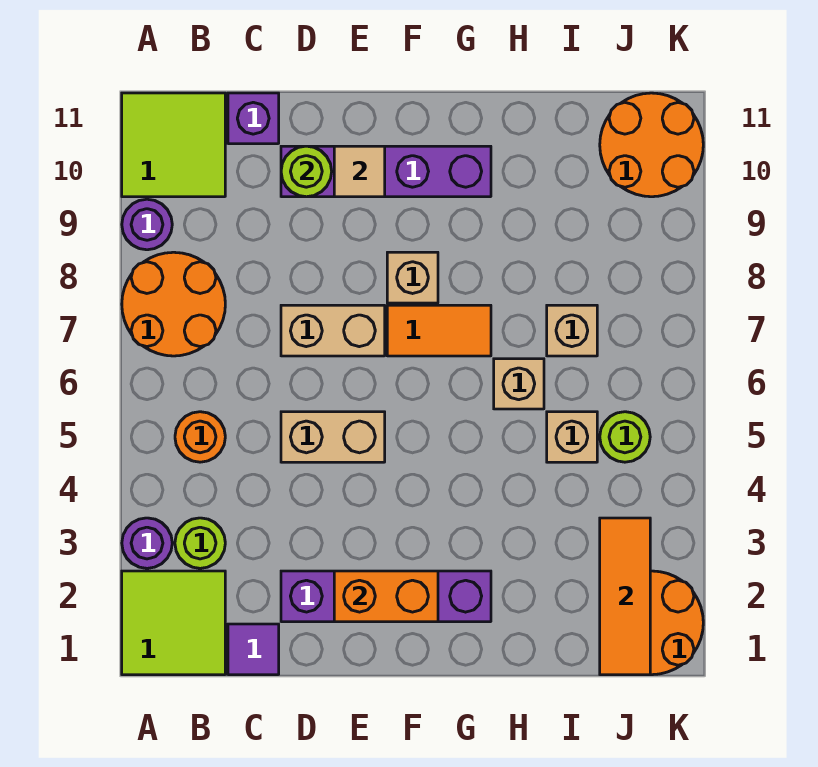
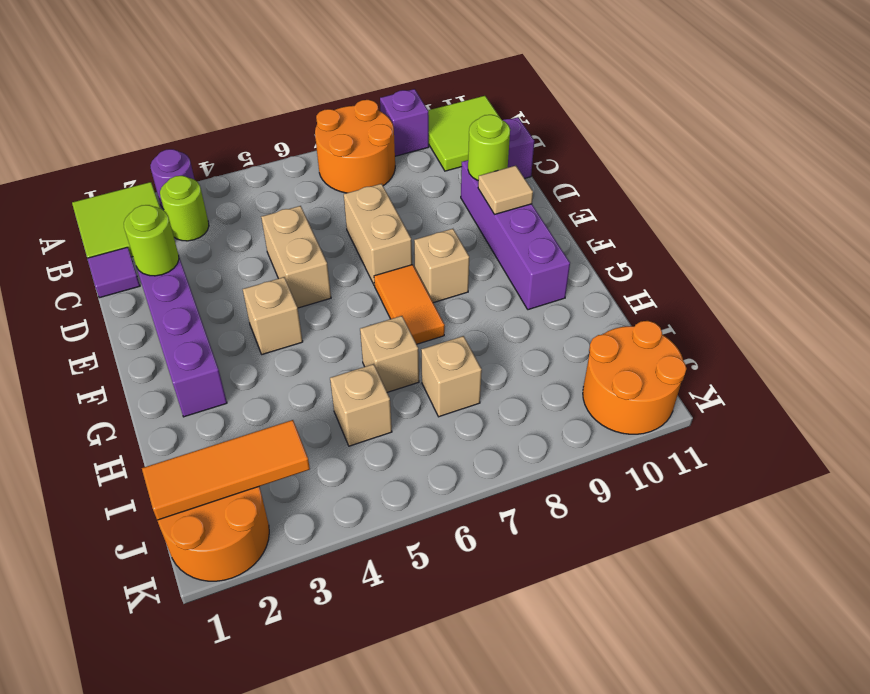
purple round brick A9 level 1 -> purple brick A9 level 1
orange round brick B5 level 1 -> none
orange brick E2:F2 level 2 -> none
none -> tan brick F4 level 1
lime round brick J5 level 1 -> lime round brick D2 level 2

